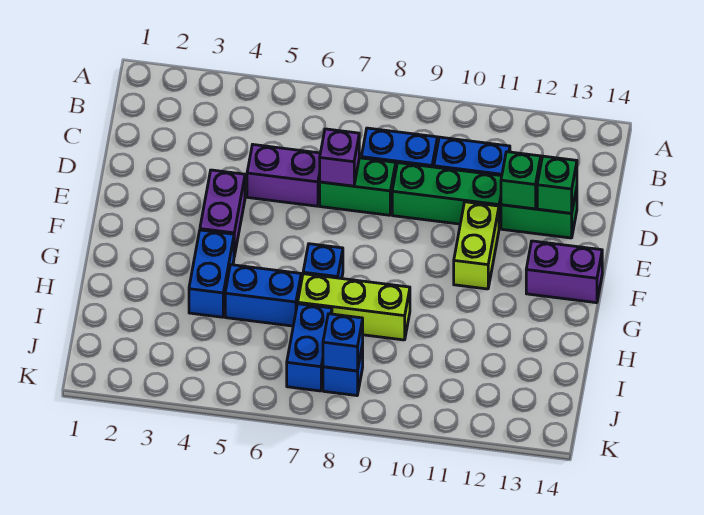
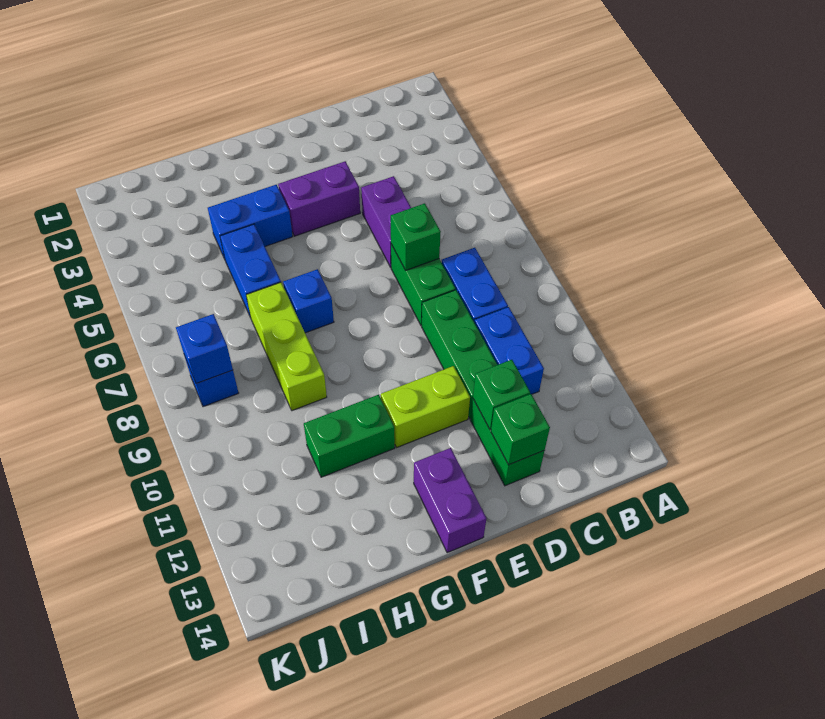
purple brick D7 level 2 -> green brick D7 level 2
none -> green brick G11:H11 level 1
blue brick I7:J7 level 1 -> none

